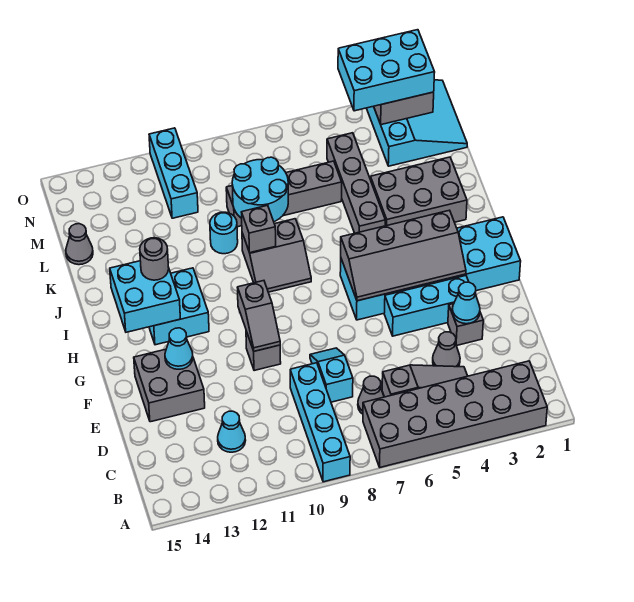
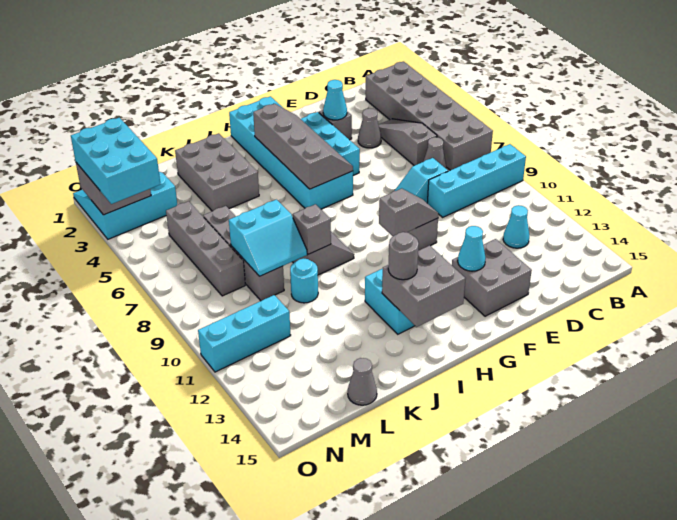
cyan brick H13:I14 level 2 -> grey brick H13:I14 level 2
grey brick J5:M5 level 1 -> grey brick M5:M8 level 1
cyan round brick K8:L9 level 2 -> cyan slope K8:L9 level 2 top 8

